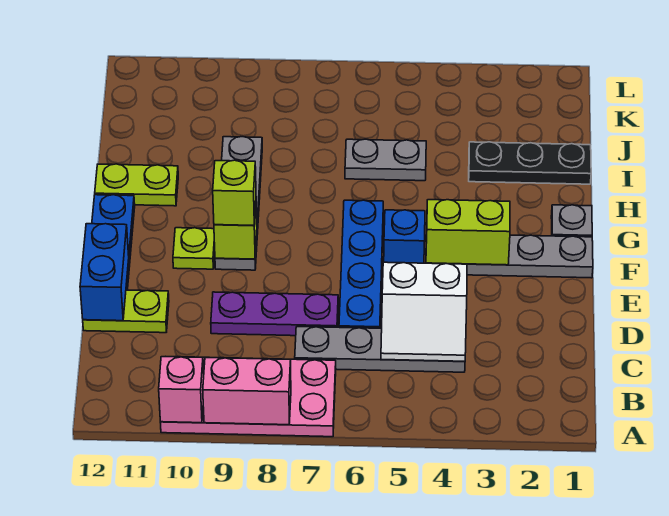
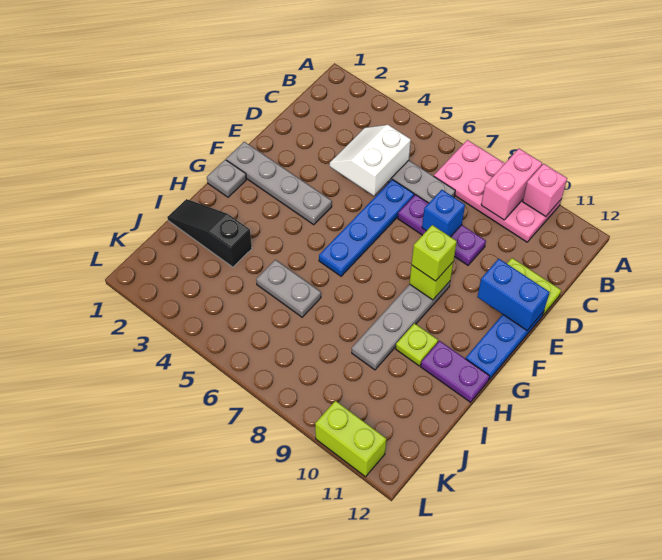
pink brick A8:A9 level 2 -> pink brick A9:B9 level 2
white slope C4:D5 level 2 top D -> white slope C4:D5 level 2 top 5
blue brick D12:E12 level 2 -> blue brick E11:E12 level 2
lime brick F3:F4 level 2 -> lime brick L10:L11 level 1
blue brick F5 level 1 -> blue brick D8 level 2
lime plate F10 level 1 -> lime plate H10 level 1
lime plate H11:H12 level 1 -> purple plate H11:H12 level 1
black plate I1:I3 level 1 -> black slope I1:I3 level 1 top 3

